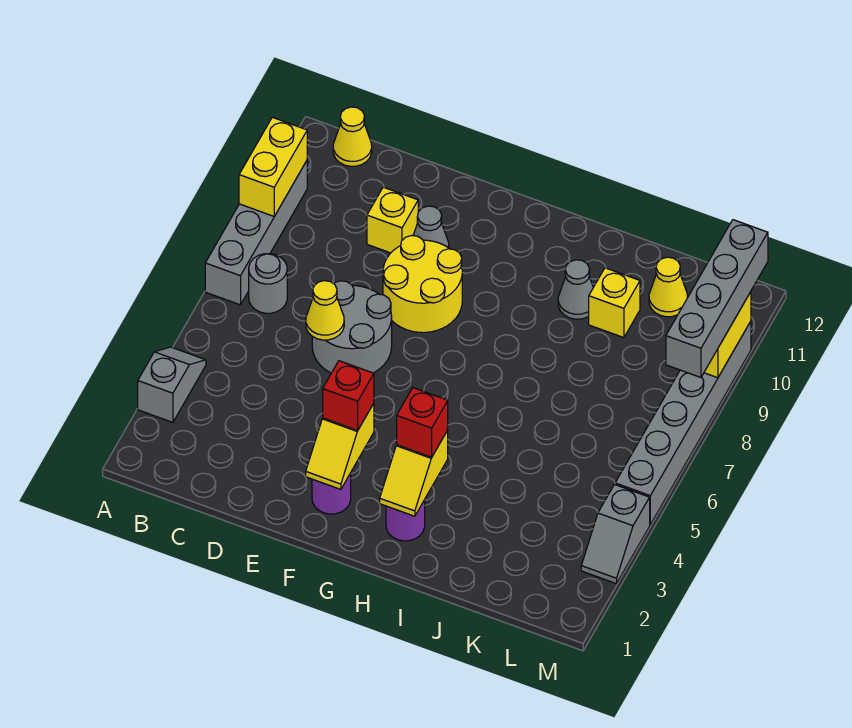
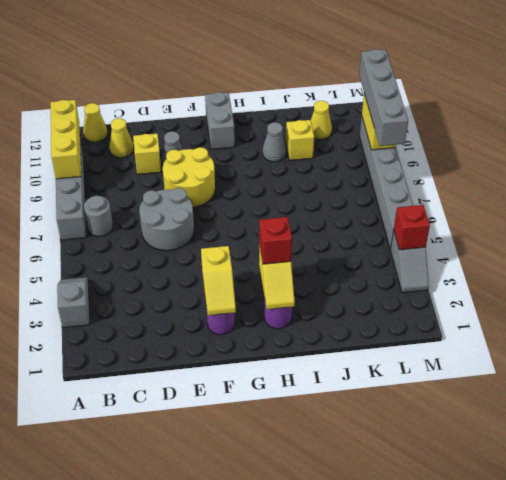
yellow brick A9:A10 level 2 -> yellow brick A9:A11 level 2
yellow cone D6 level 2 -> yellow cone C11 level 1
red brick F3 level 3 -> red brick M4 level 2
none -> grey brick G11:G12 level 1

